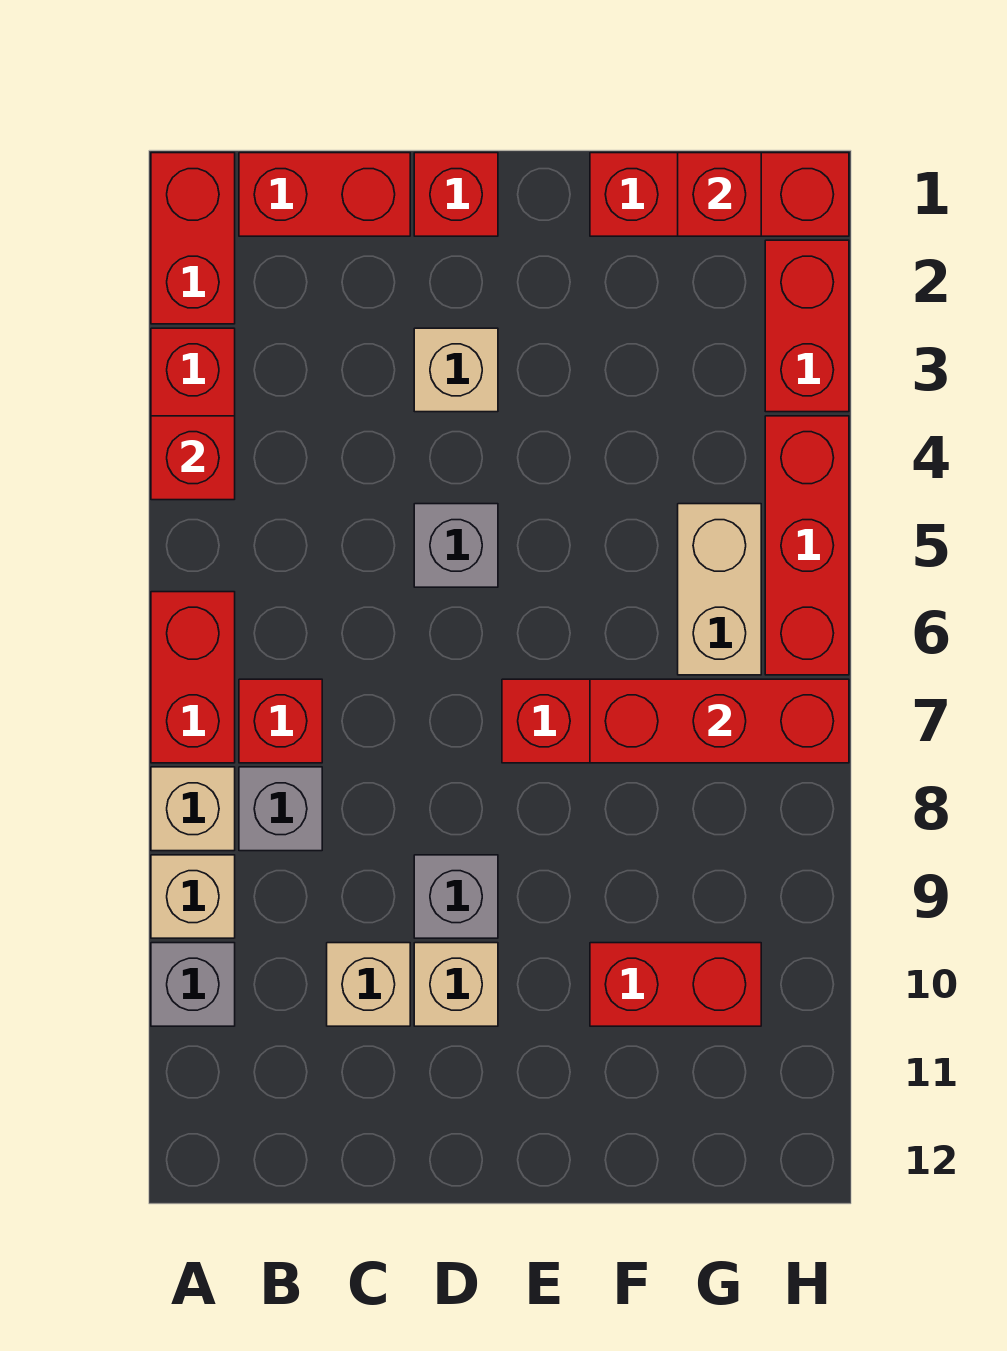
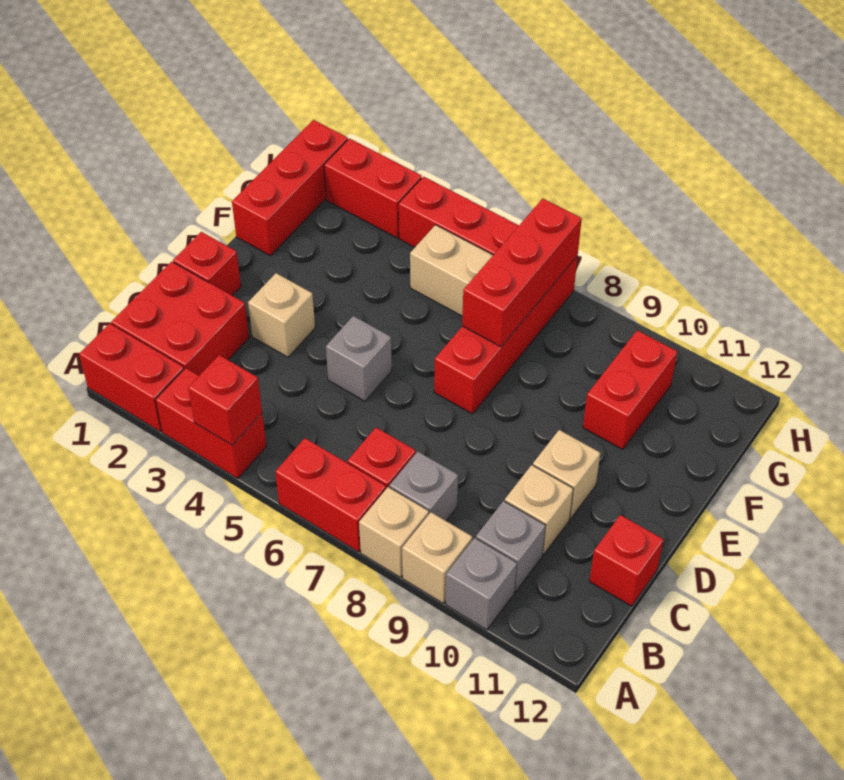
red brick B1:C1 level 1 -> red brick B1:C2 level 1
grey brick D9 level 1 -> grey brick B10 level 1
red brick G1 level 2 -> red brick C12 level 1

